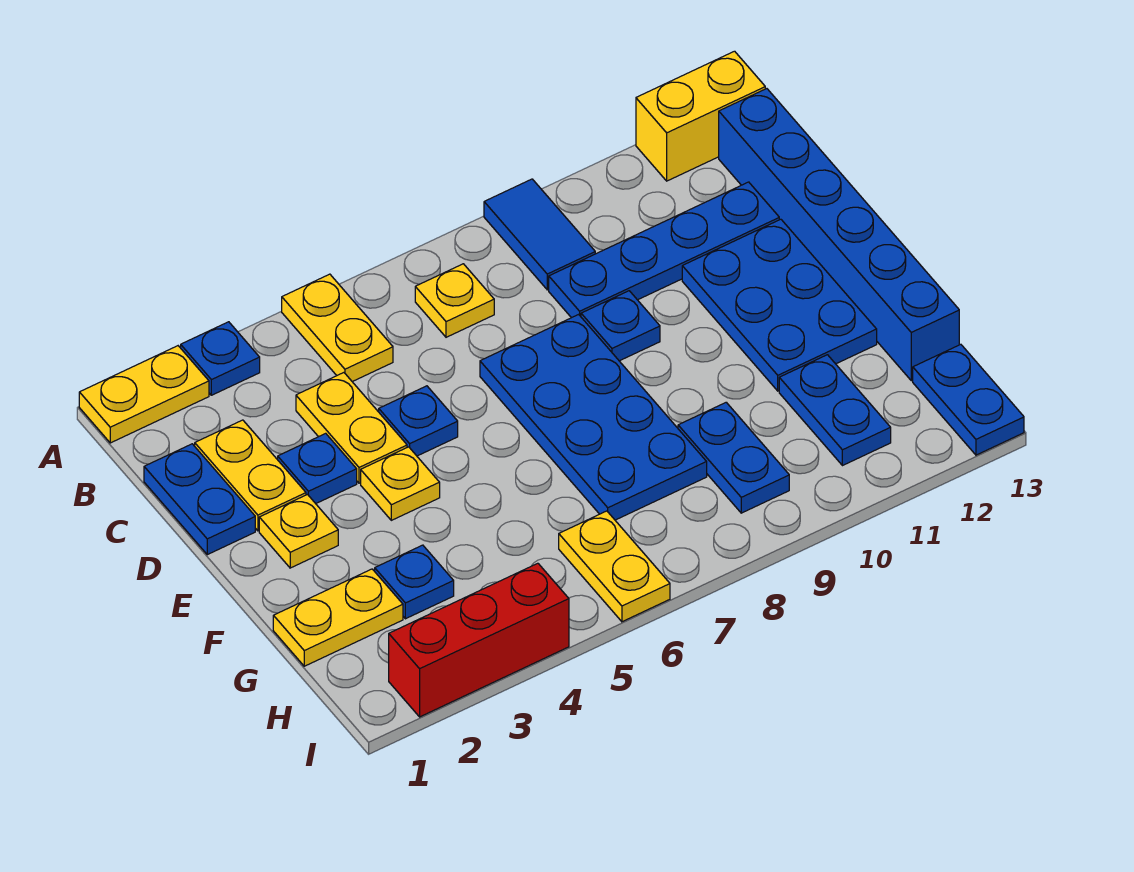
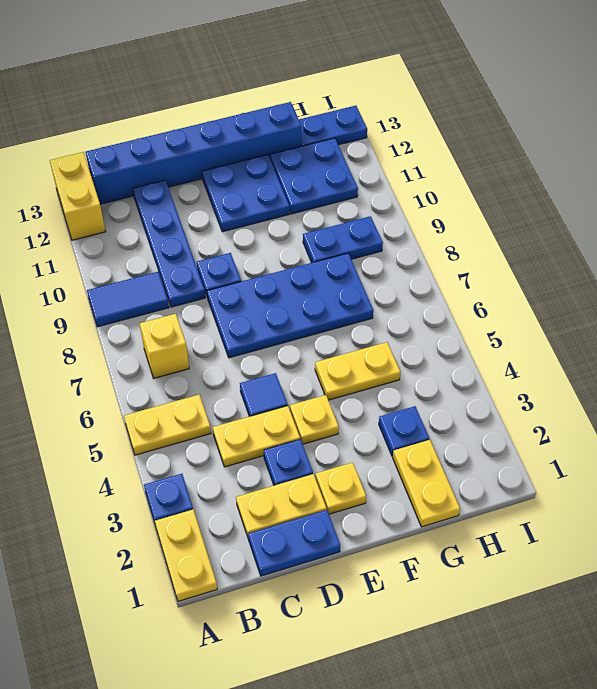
yellow plate B7 level 1 -> yellow brick B7 level 1
blue plate D5 level 1 -> blue tile D5 level 1
blue plate D11:F12 level 1 -> blue plate E11:F12 level 1
blue plate G11:H11 level 1 -> blue plate G11:H12 level 1
yellow plate H6:I6 level 1 -> yellow plate F5:G5 level 1
red brick I2:I4 level 1 -> none

